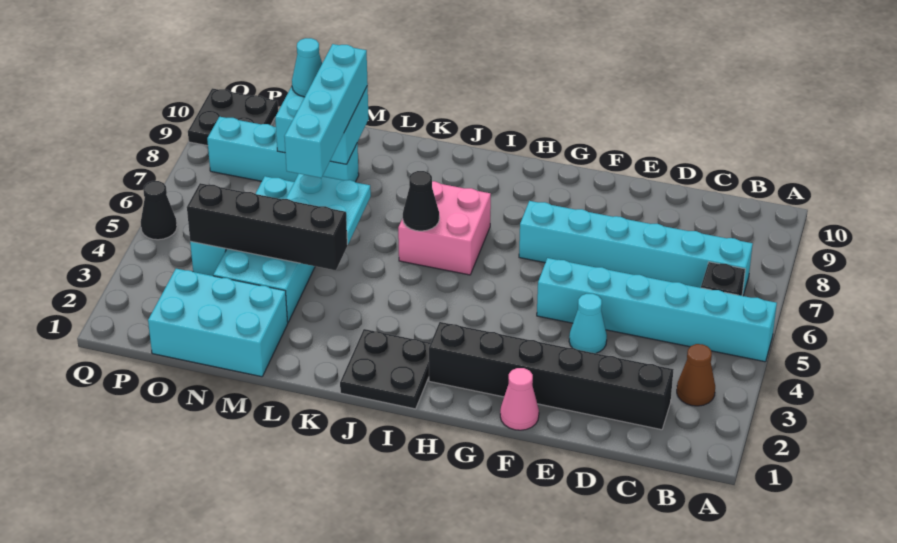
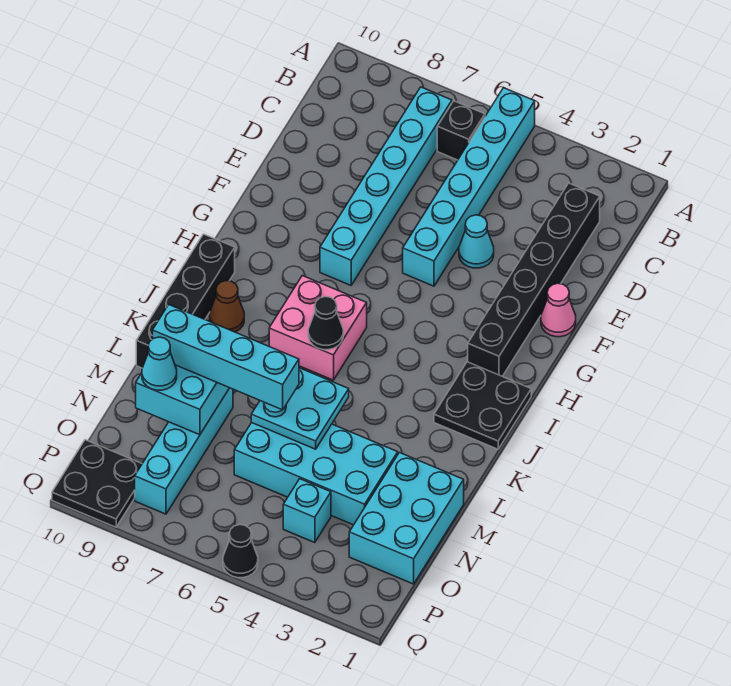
brown cone B3 level 1 -> brown cone J9 level 1
black brick L4:O4 level 2 -> black brick I10:L10 level 1

